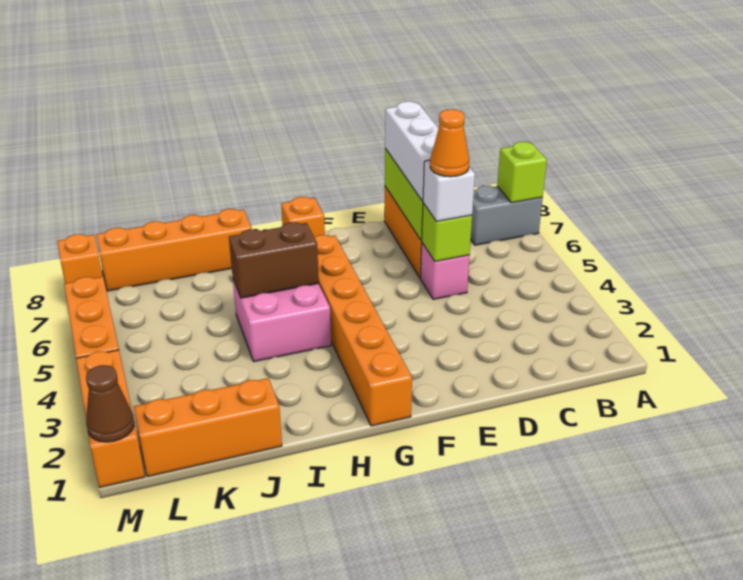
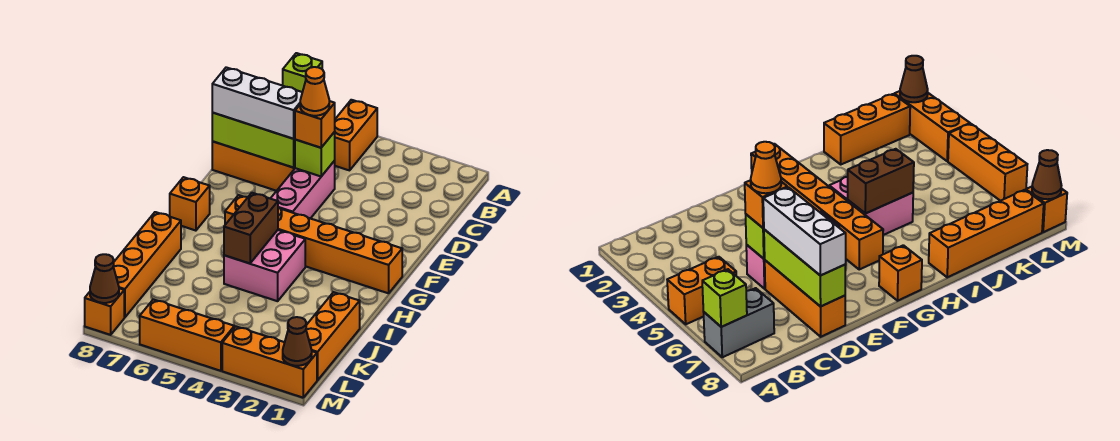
none -> orange brick A5:B5 level 1
pink brick D5 level 1 -> pink brick D5:F5 level 1
white brick D5 level 3 -> orange brick D5 level 3
none -> brown cone M8 level 2

